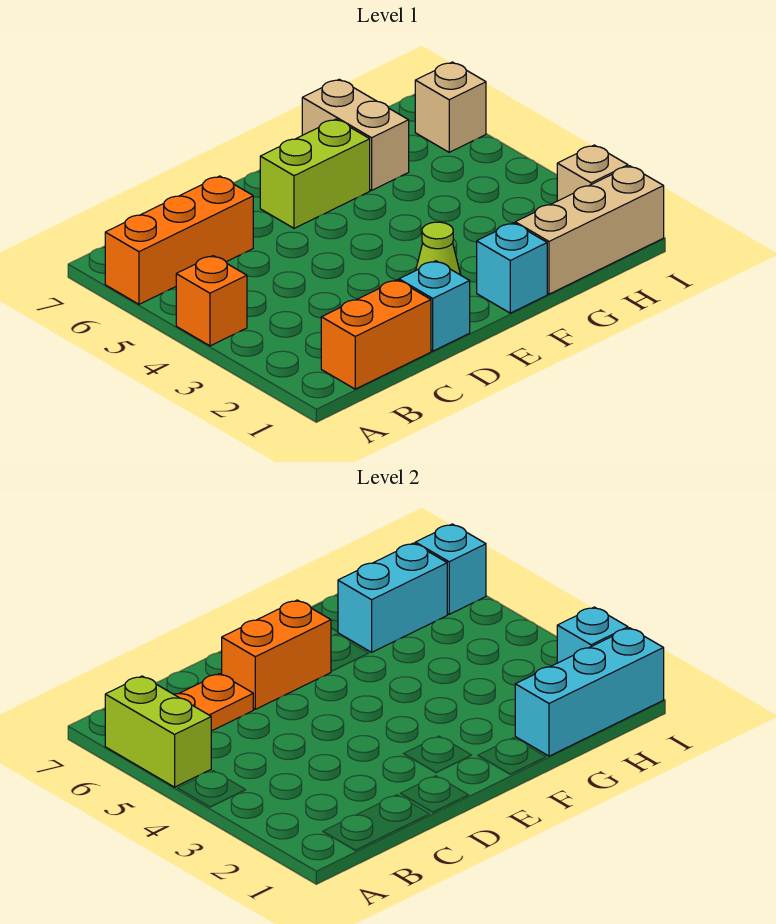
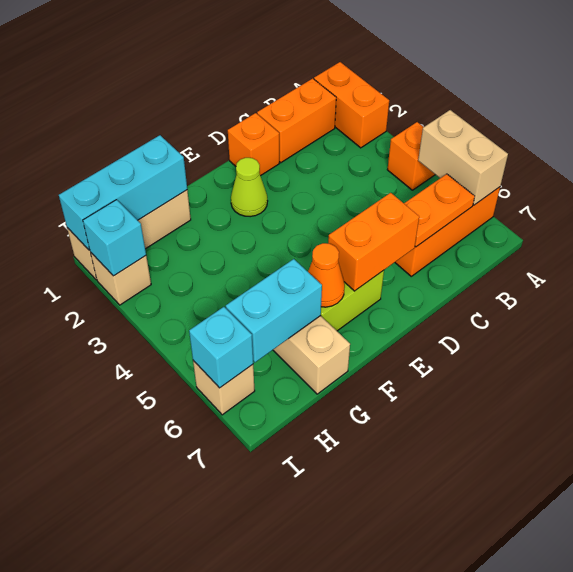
none -> orange brick A1:A2 level 1
lime brick A5:A6 level 2 -> tan brick A5:A6 level 2
cyan brick D1 level 1 -> orange brick D1 level 1
cyan brick F1 level 1 -> none
none -> orange cone F6 level 2

